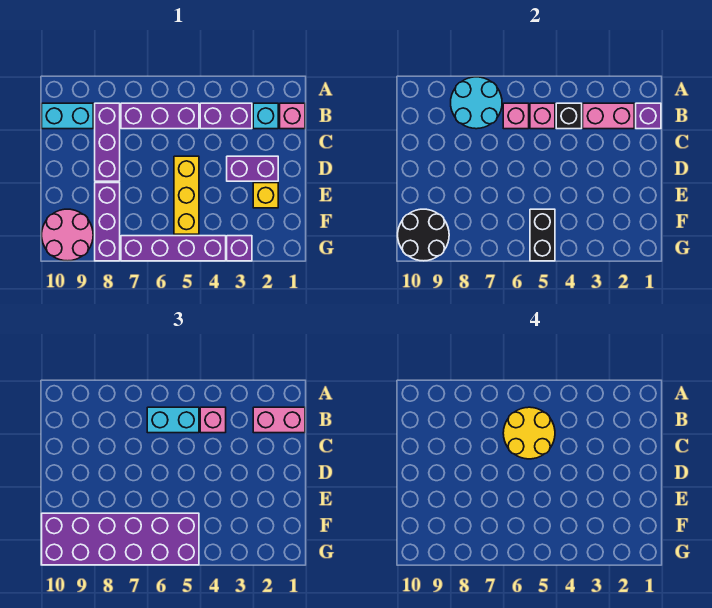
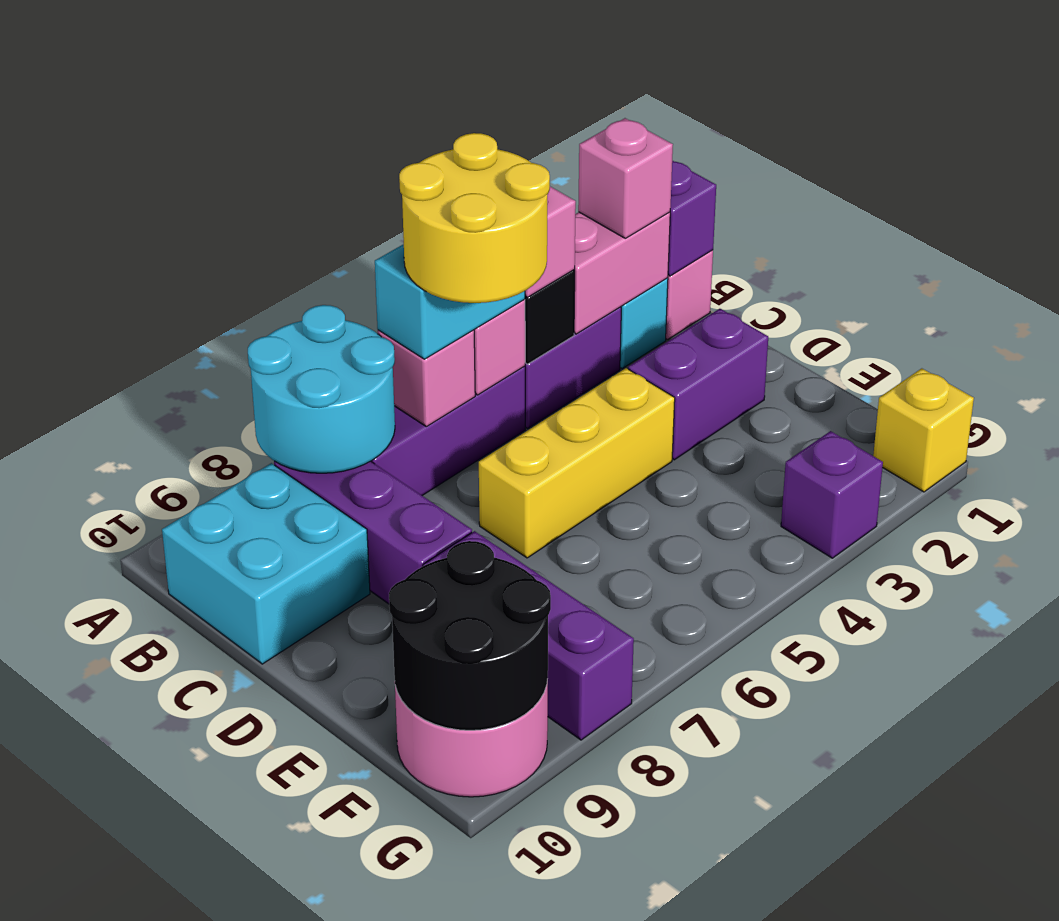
pink brick B1:B2 level 3 -> pink brick B2 level 3
cyan brick B9:B10 level 1 -> cyan brick B9:C10 level 1
yellow brick D5:F5 level 1 -> yellow brick D4:D6 level 1
yellow brick E2 level 1 -> yellow brick G1 level 1
black brick F5:G5 level 2 -> none
purple brick F5:G10 level 3 -> none
purple brick G4:G7 level 1 -> none

